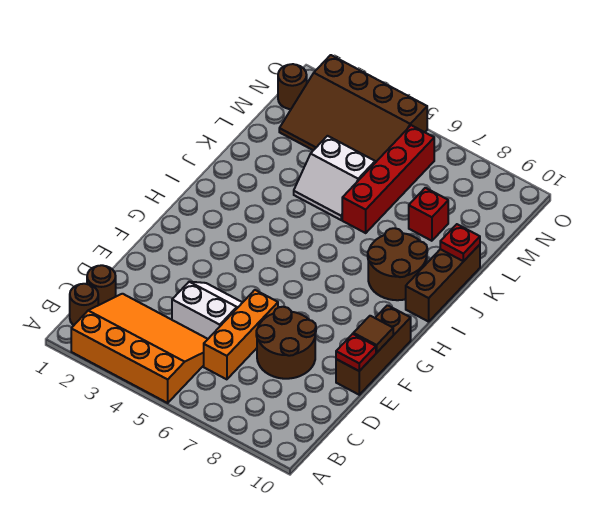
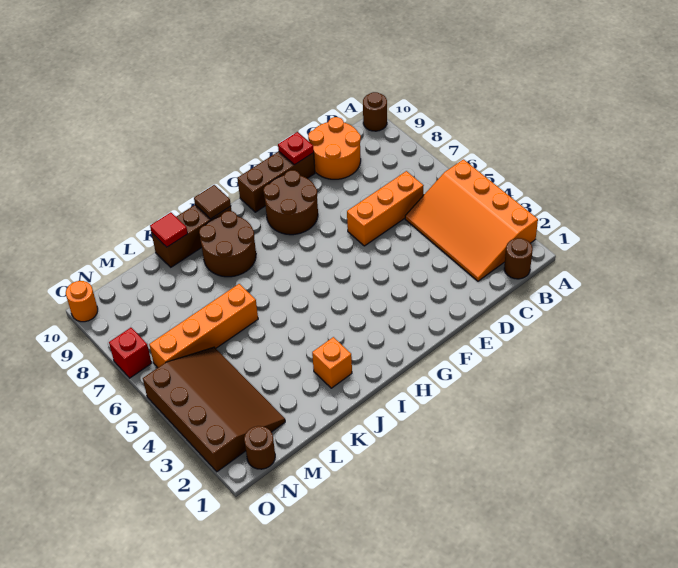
brown round brick C1 level 1 -> brown round brick A10 level 1
none -> orange round brick C9:D10 level 1
white slope D4:E5 level 1 top D -> none
brown round brick D7:E8 level 1 -> brown round brick F8:G9 level 1
brown tile F10 level 2 -> brown tile I10 level 2
none -> orange brick J2 level 1
white slope K4:L5 level 1 top L -> none
red brick K6:N6 level 1 -> orange brick K6:N6 level 1
red plate K10 level 2 -> red tile K10 level 2
red brick L8 level 1 -> red brick O7 level 1
none -> orange round brick O10 level 1

